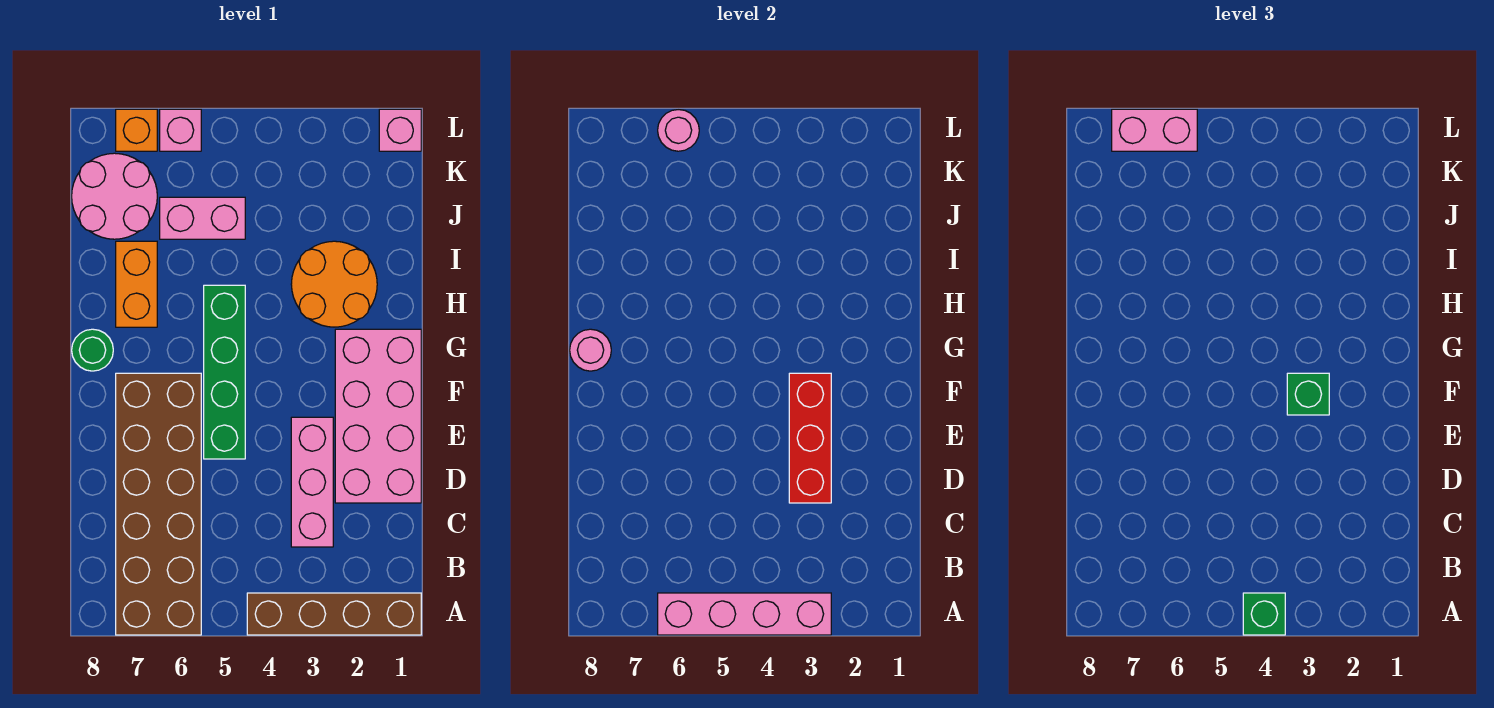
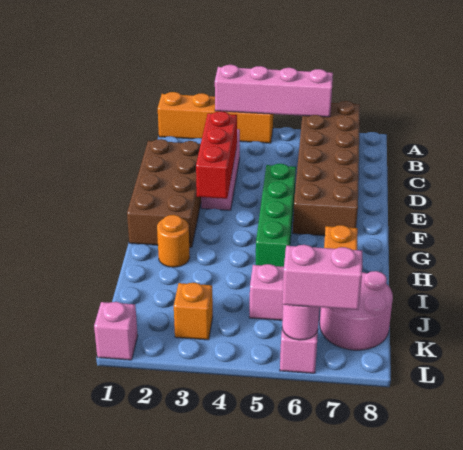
brown brick A1:A4 level 1 -> orange brick A1:A4 level 1
green brick A4 level 3 -> none
pink brick D1:G2 level 1 -> brown brick D1:G2 level 1
green brick F3 level 3 -> none
green round brick G8 level 1 -> none
pink round brick G8 level 2 -> none
orange round brick H2:I3 level 1 -> orange round brick H2 level 1
orange brick L7 level 1 -> orange brick K3 level 1

